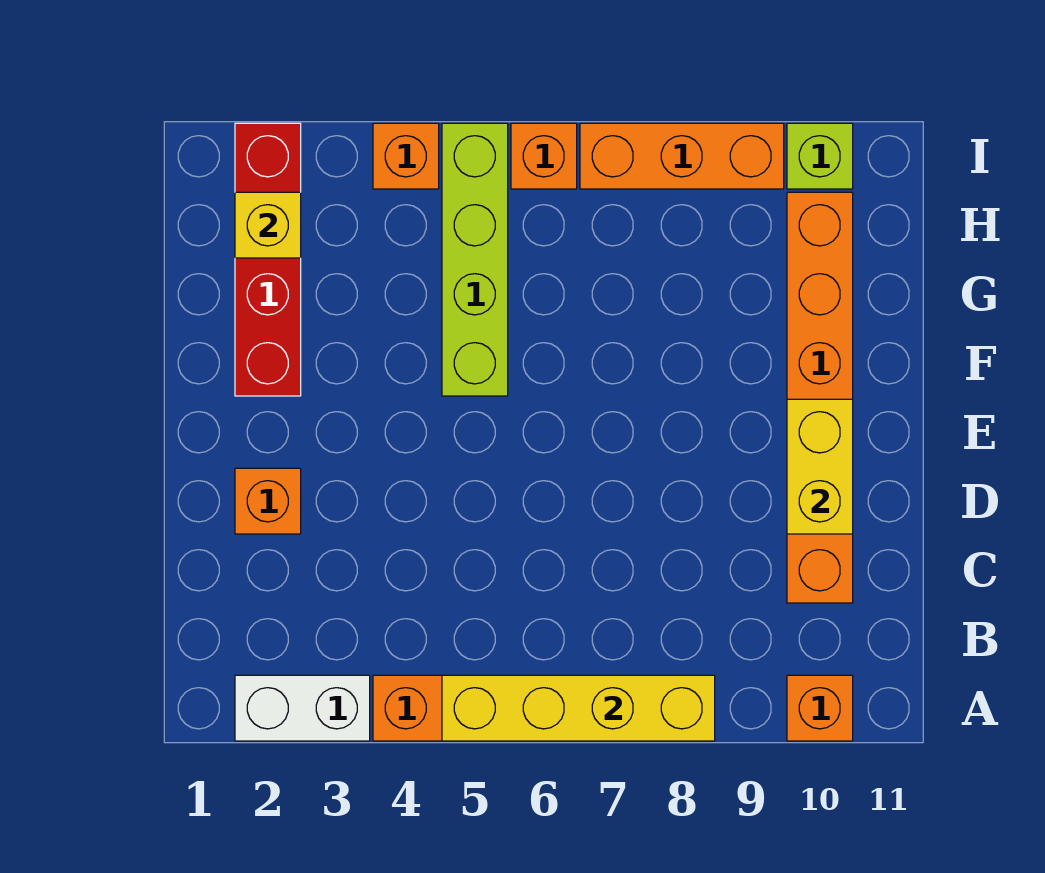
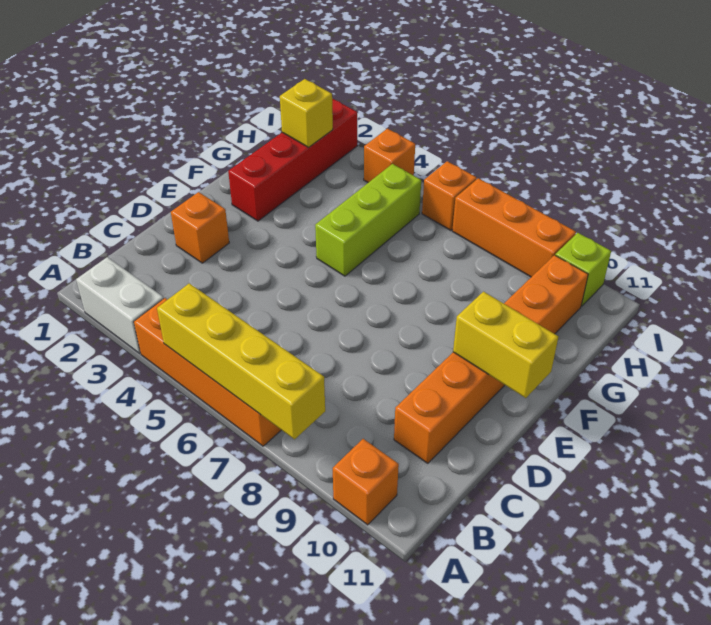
yellow brick D10:E10 level 2 -> yellow brick E10:E11 level 2
lime brick F5:I5 level 1 -> lime brick F5:H5 level 1

